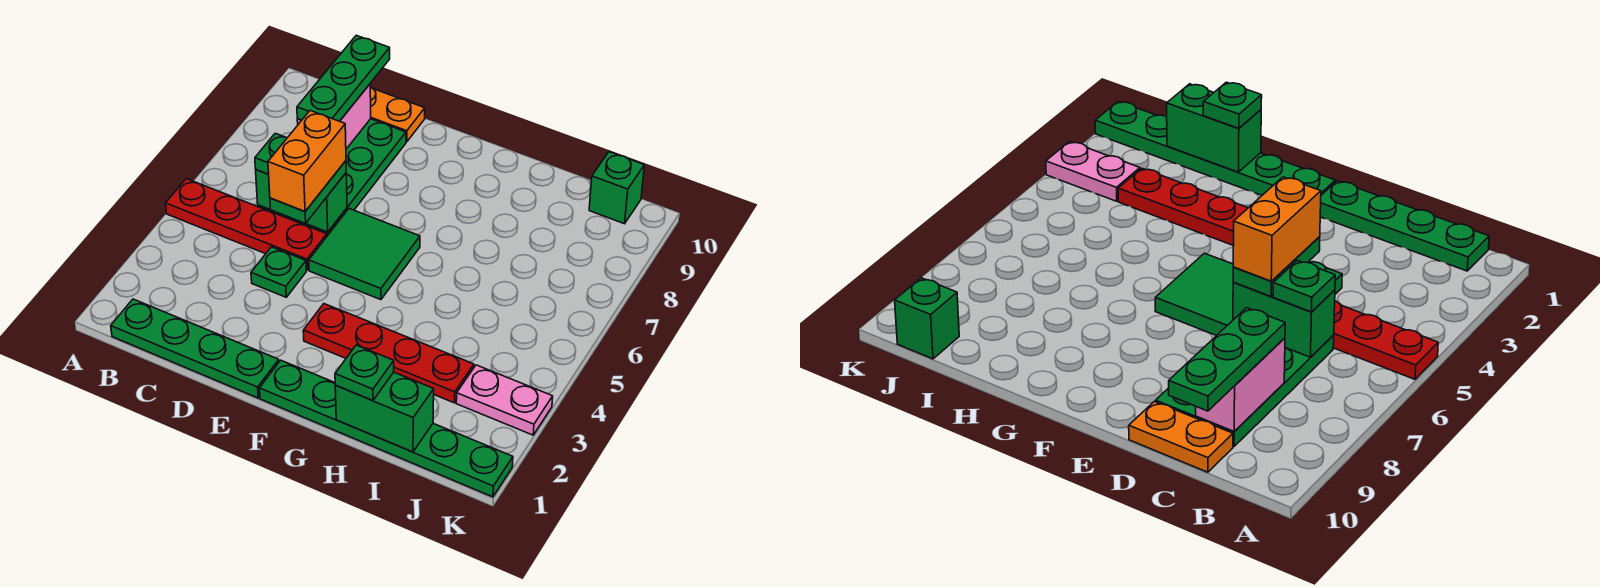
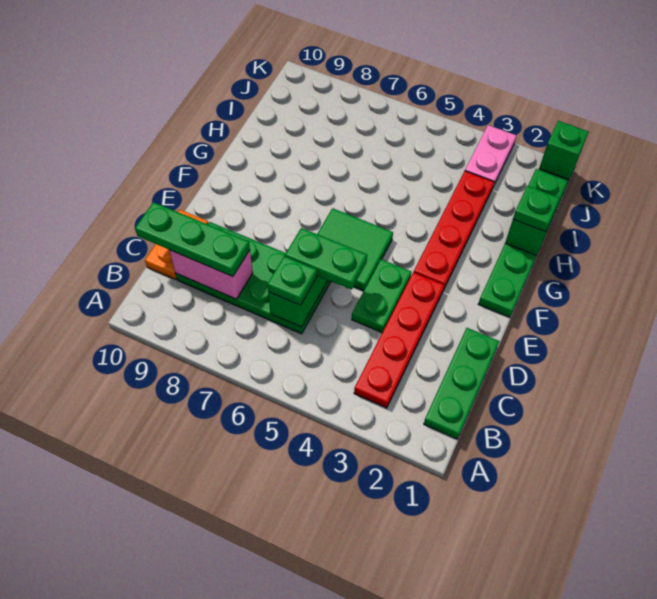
red plate A5:D5 level 1 -> red plate B3:E3 level 1
green plate B1:E1 level 1 -> green plate B1:D1 level 1
green plate D4 level 1 -> green plate D4:E4 level 1
orange brick D5:D6 level 4 -> none
green brick J10 level 1 -> green brick K1 level 2

